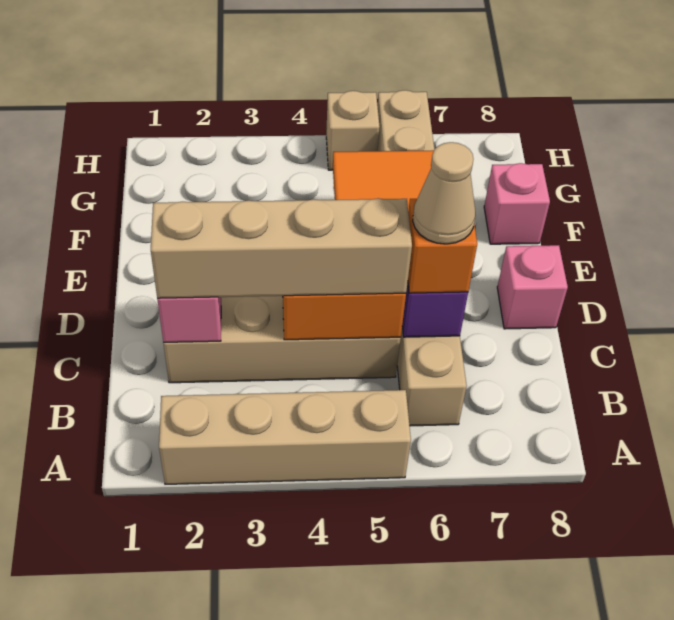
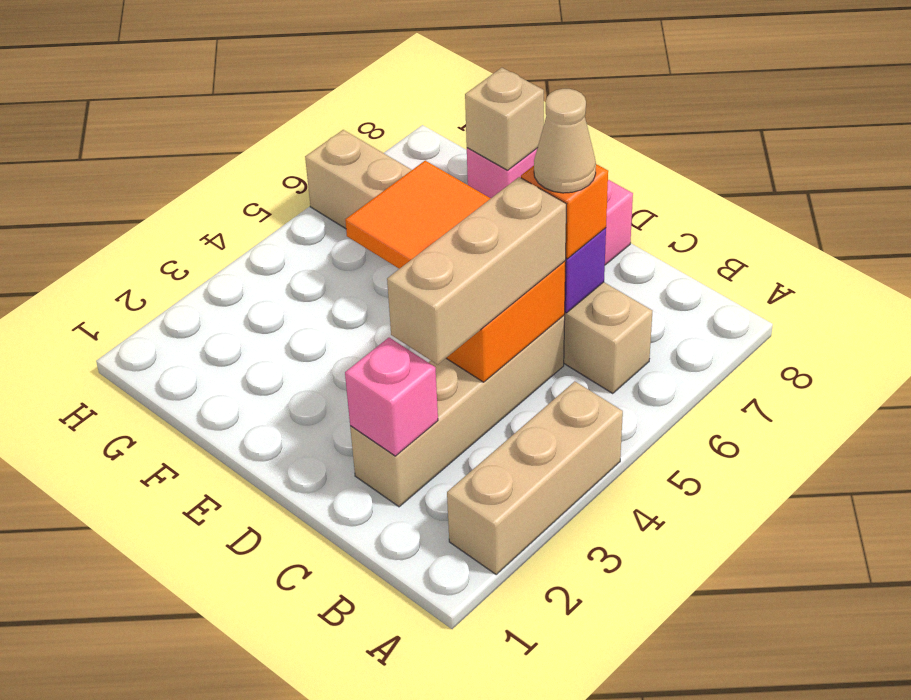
tan brick A2:A5 level 1 -> tan brick A2:A4 level 1
tan brick C2:C5 level 3 -> tan brick C3:C5 level 3
tan brick H5 level 1 -> tan brick F8 level 2

